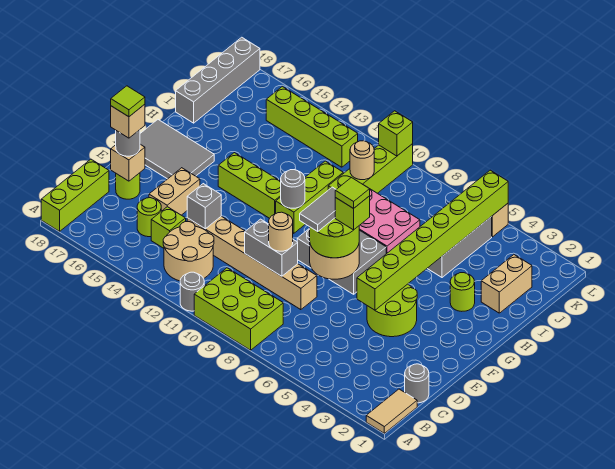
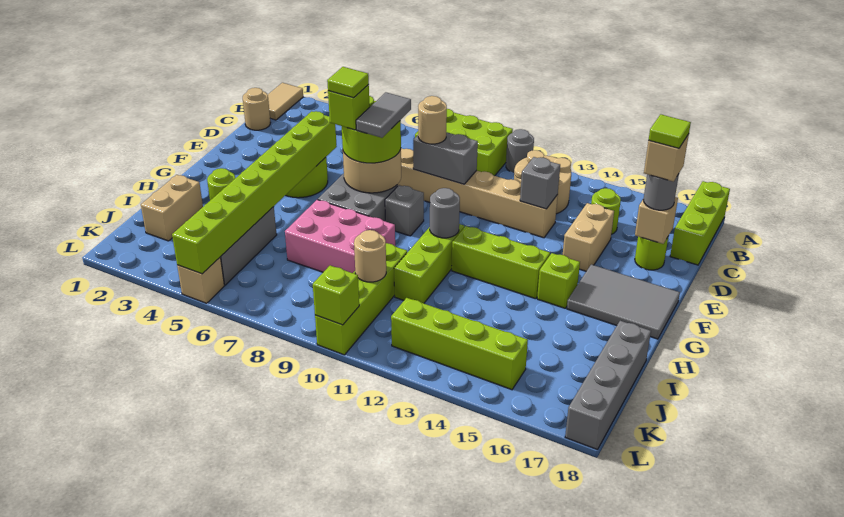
grey round brick C1 level 1 -> tan round brick C1 level 1
lime brick C14 level 1 -> lime brick G15 level 1

